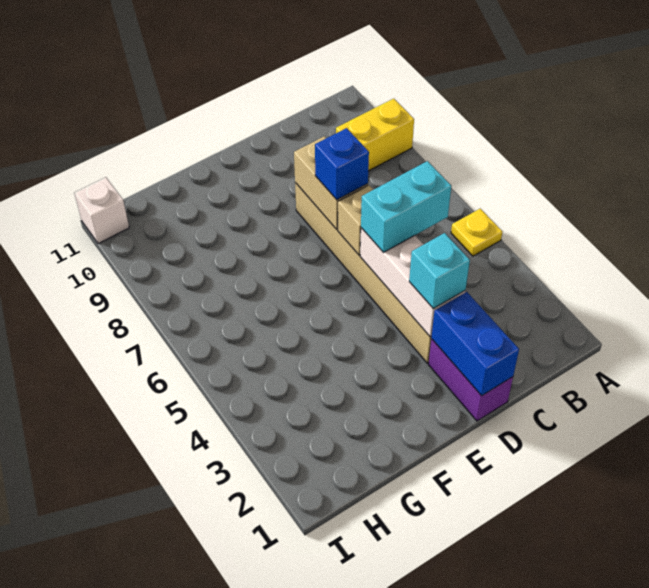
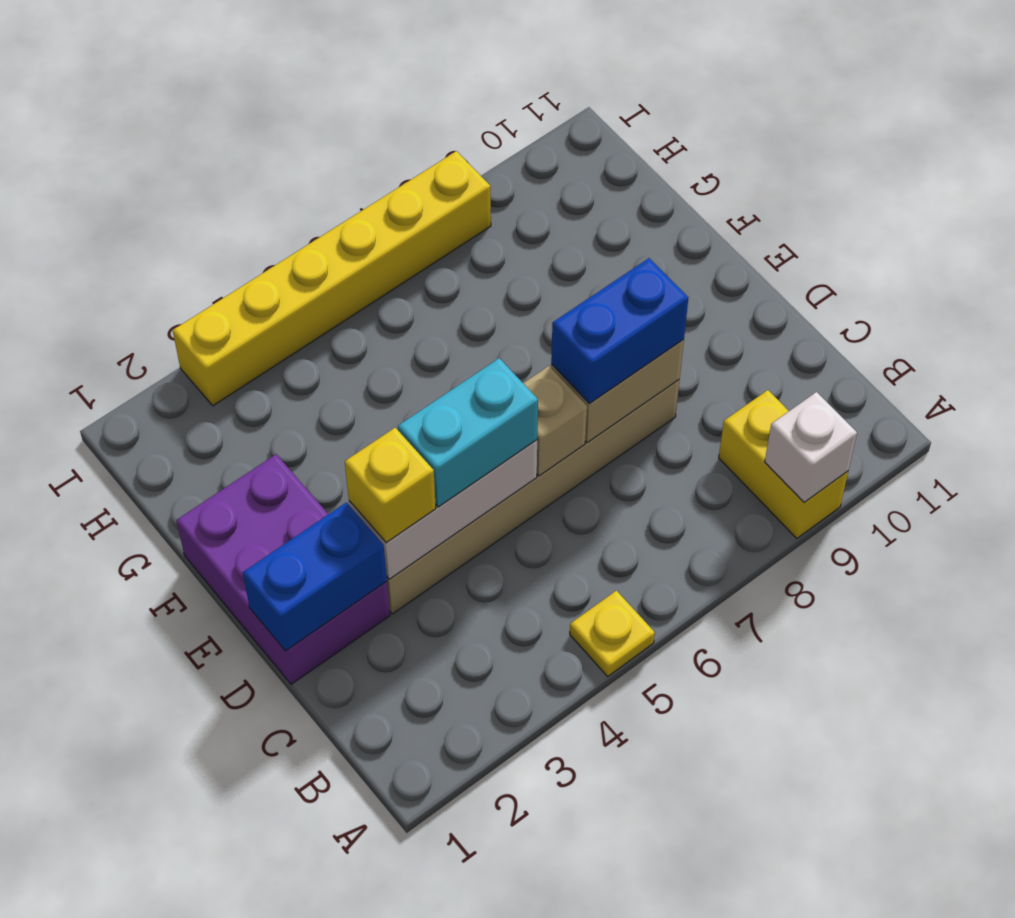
cyan brick C5:D5 level 3 -> cyan brick D4:D5 level 3
purple brick D1:D2 level 1 -> purple brick D1:F2 level 1
cyan brick D3 level 3 -> yellow brick D3 level 3
blue brick D7 level 3 -> blue brick D7:D8 level 3
none -> yellow brick I3:I8 level 1
white brick I11 level 1 -> white brick A9 level 2

